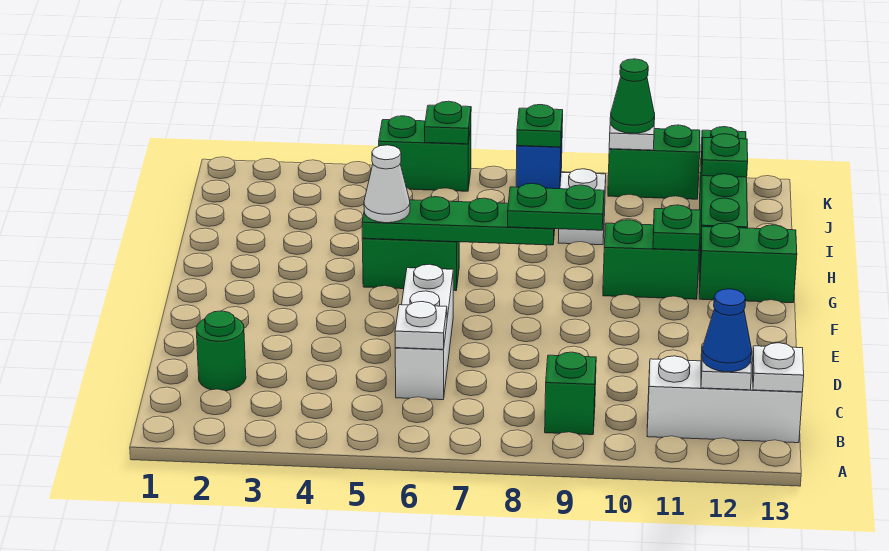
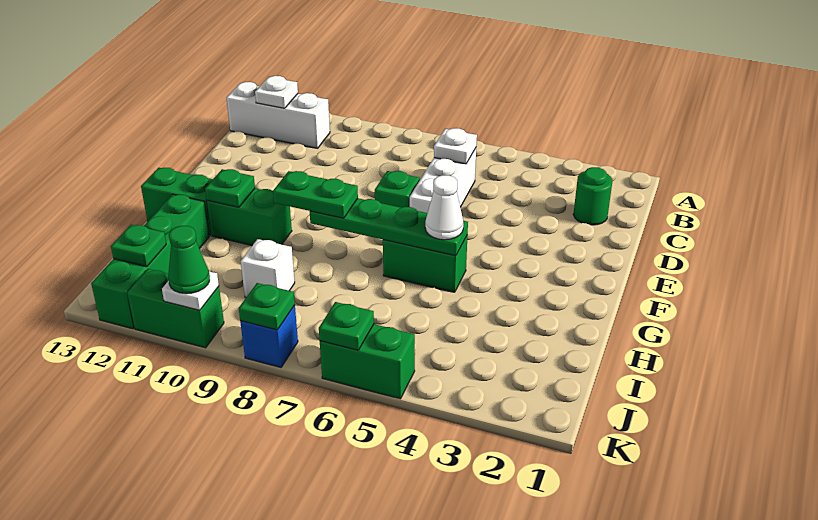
green brick B9 level 1 -> green brick E7 level 1
blue cone B12 level 3 -> none
white plate B13 level 2 -> none

